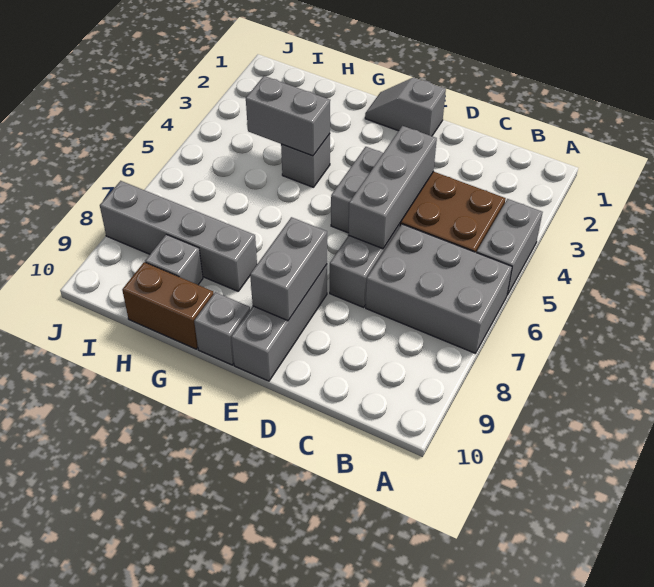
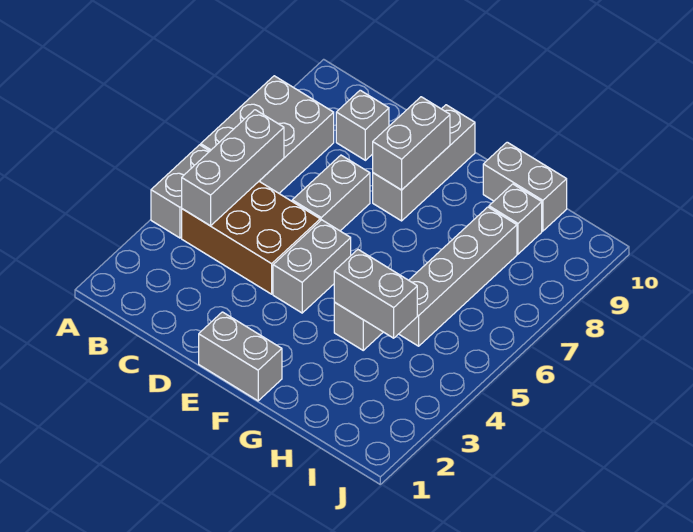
grey brick A6:C7 level 1 -> grey brick A6:B8 level 1
grey brick D4:D6 level 2 -> grey brick B4:B6 level 2
grey slope E1:F1 level 1 top E -> grey brick E1:F1 level 1
grey brick F10 level 1 -> grey brick C9 level 1
grey brick G8:J8 level 1 -> grey brick H5:H8 level 1
brown brick G10:H10 level 1 -> grey brick G10:H10 level 1

